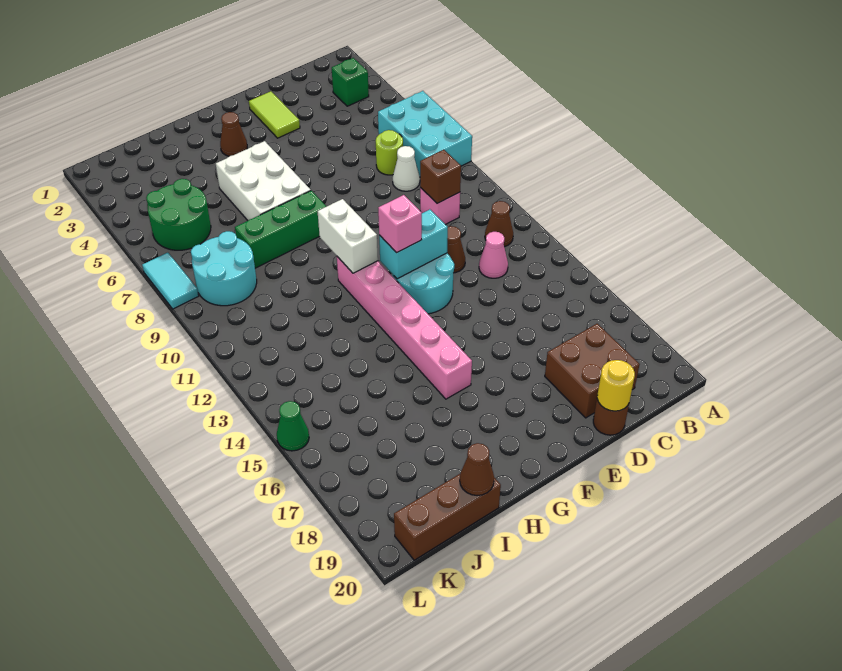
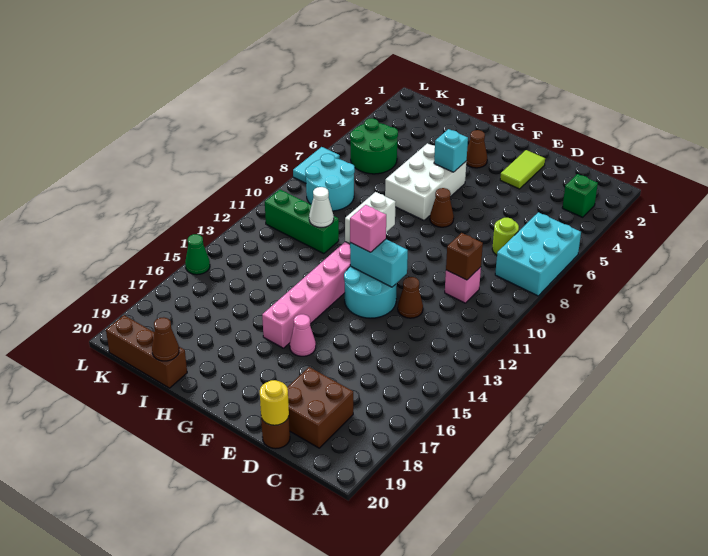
brown cone B12 level 1 -> brown cone F7 level 1
white cone C8 level 1 -> white cone I11 level 2
pink cone C13 level 1 -> pink cone F16 level 1
none -> cyan brick G5 level 2
green brick G8:I8 level 1 -> green brick I11:K11 level 1

